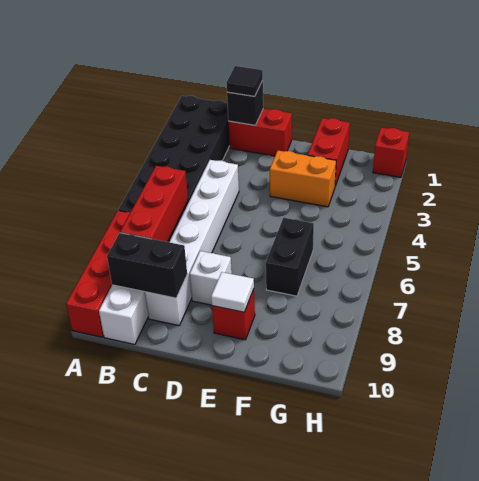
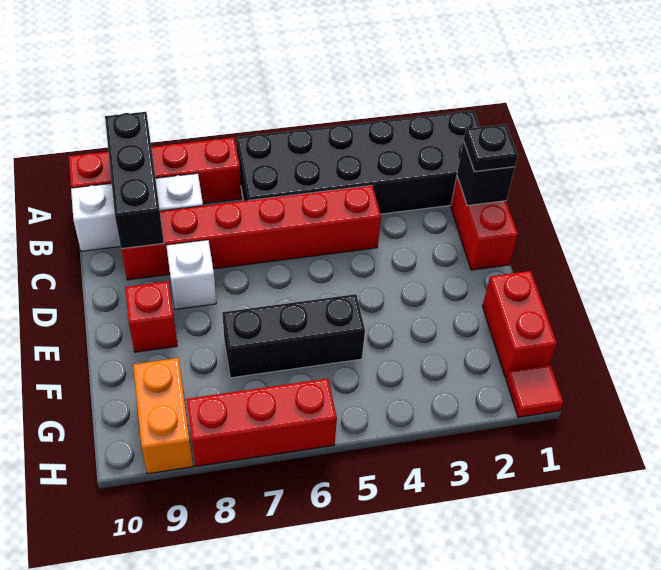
red brick B6:B8 level 2 -> red brick H6:H8 level 1
black brick B9:C9 level 2 -> black brick A9:C9 level 2
black tile C1 level 3 -> black plate C1 level 3
white brick C4:C9 level 1 -> red brick C4:C9 level 1
orange brick E3:F3 level 1 -> orange brick G9:H9 level 1
white tile E9 level 2 -> none
red brick F1:F2 level 1 -> red brick F1:G1 level 1
black brick F6:F7 level 1 -> black brick F5:F7 level 1
red brick H1 level 1 -> red tile H1 level 1

